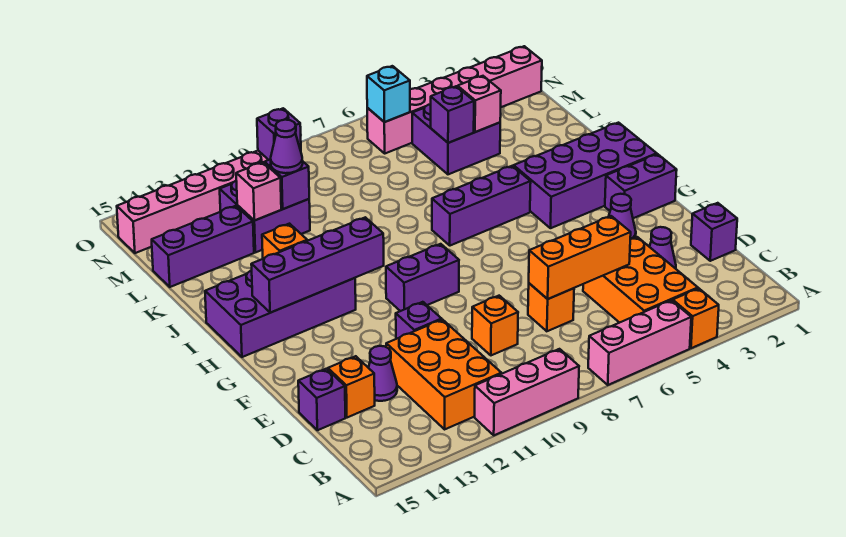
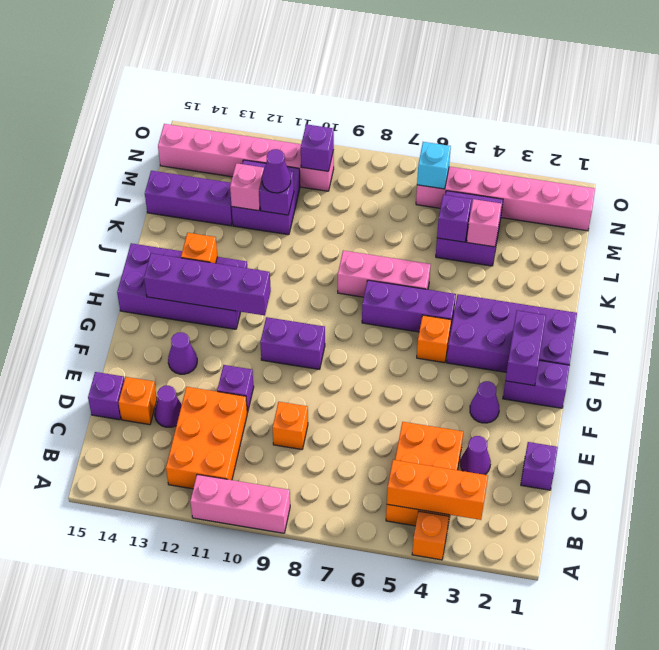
pink brick A5:A7 level 1 -> pink brick J6:J8 level 1
orange brick D5:D7 level 2 -> orange brick B3:B5 level 2
orange brick D7 level 1 -> orange brick H5 level 1
none -> purple cone F13 level 1
none -> purple brick G2:H2 level 2

